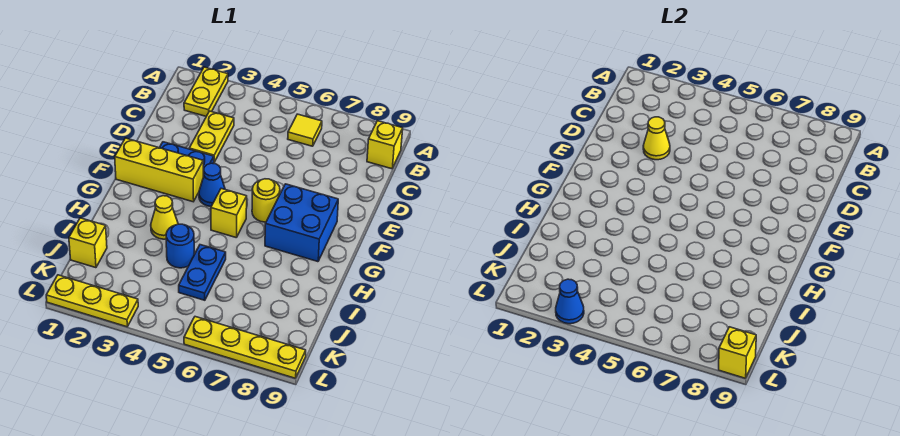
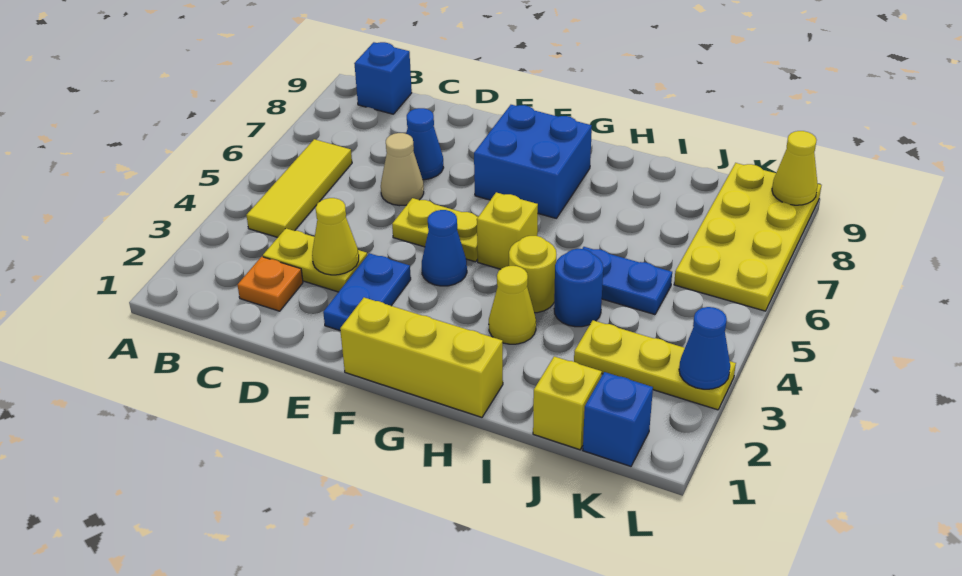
yellow plate A2:B2 level 1 -> yellow plate E5:F5 level 1
yellow tile B6 level 1 -> yellow tile B4:B6 level 1
yellow brick B9 level 1 -> blue brick B9 level 1
none -> orange plate C2 level 1
none -> tan cone D6 level 1
none -> blue cone D7 level 1
yellow brick F1:F3 level 1 -> yellow brick F1:H1 level 1
yellow round brick F6 level 1 -> yellow round brick H4 level 1
none -> blue brick K1 level 1
yellow plate L1:L3 level 1 -> yellow plate J3:L3 level 1
yellow plate L6:L9 level 1 -> yellow plate K6:L9 level 1
yellow brick L9 level 2 -> yellow cone L9 level 2

